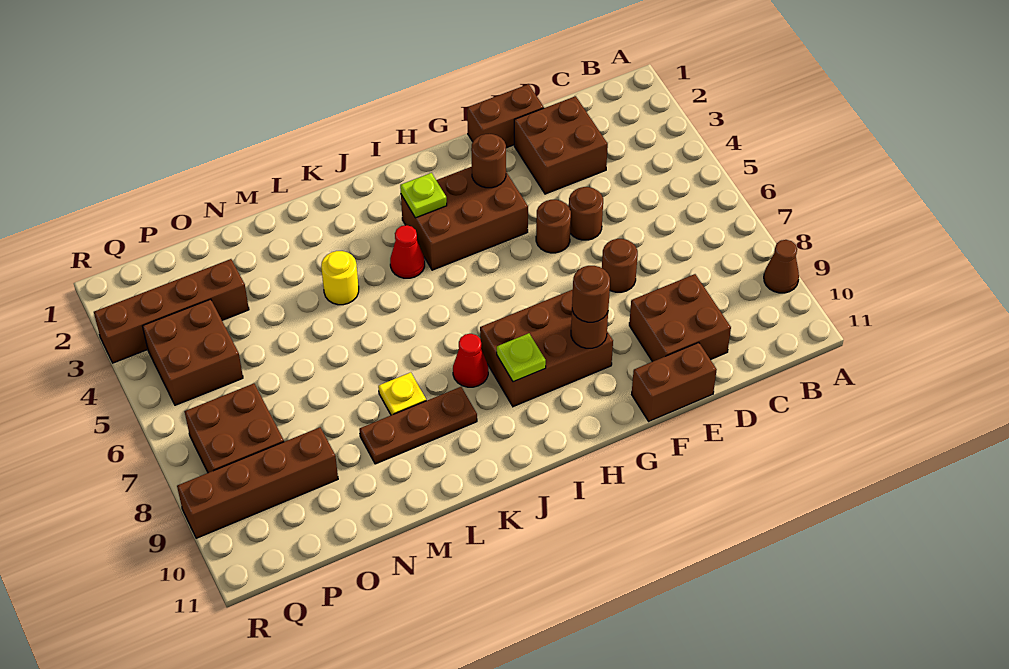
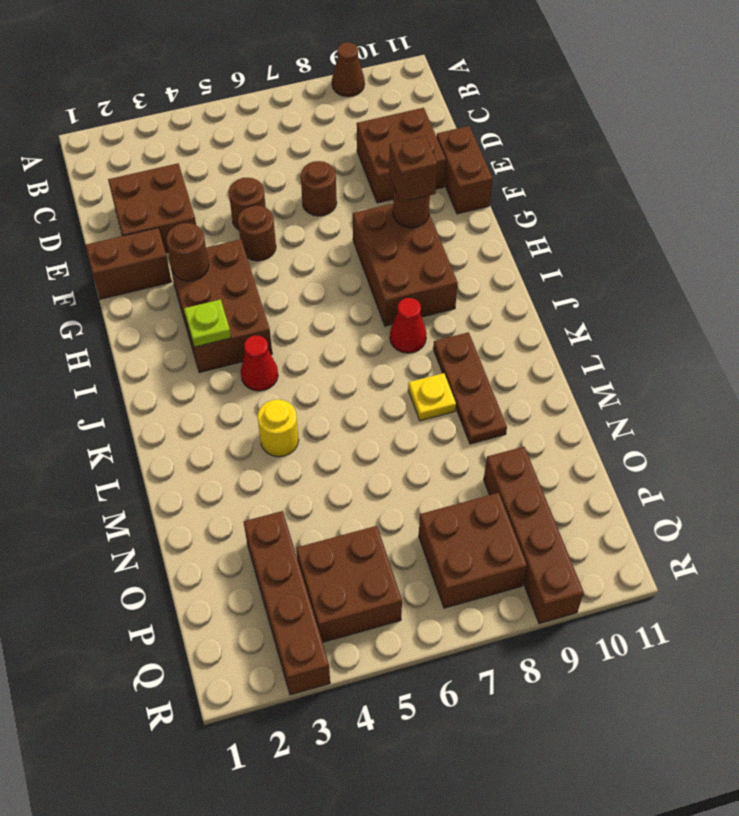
brown brick E1:F1 level 1 -> brown brick F1:F2 level 1
brown round brick G9 level 3 -> brown brick G9 level 3
lime plate I9 level 2 -> none

